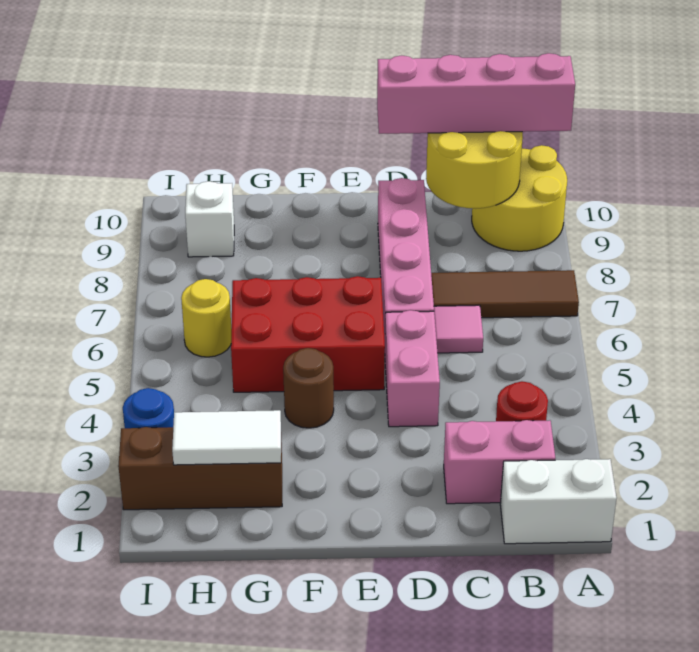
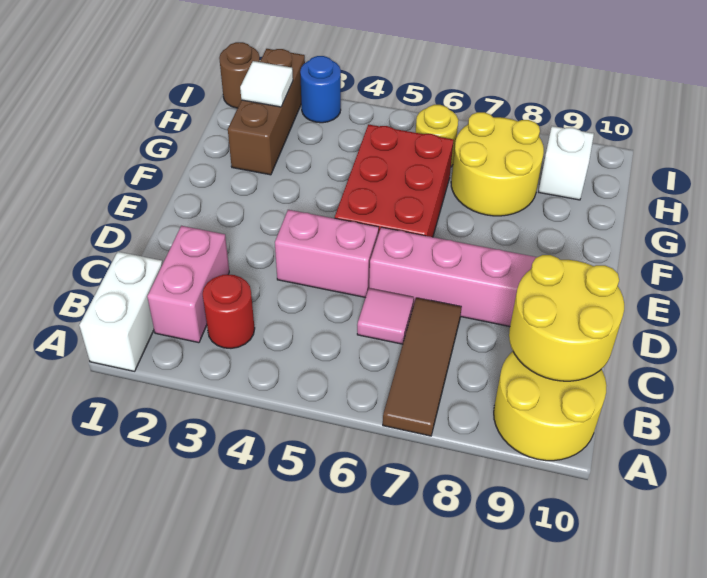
pink brick A10:D10 level 3 -> none
brown round brick F4 level 1 -> brown round brick I1 level 1
white tile G2:H2 level 2 -> white tile H2 level 2
none -> yellow round brick G7:H8 level 1

